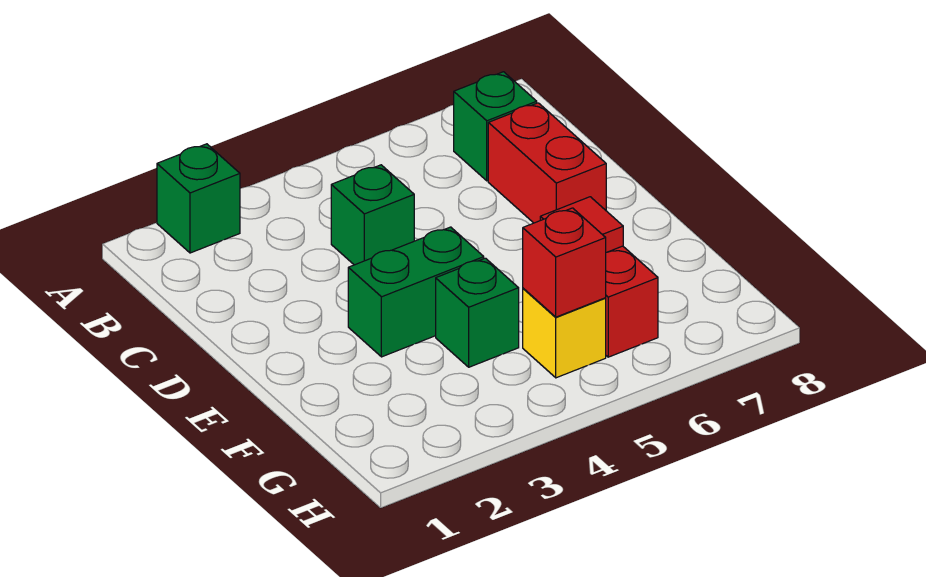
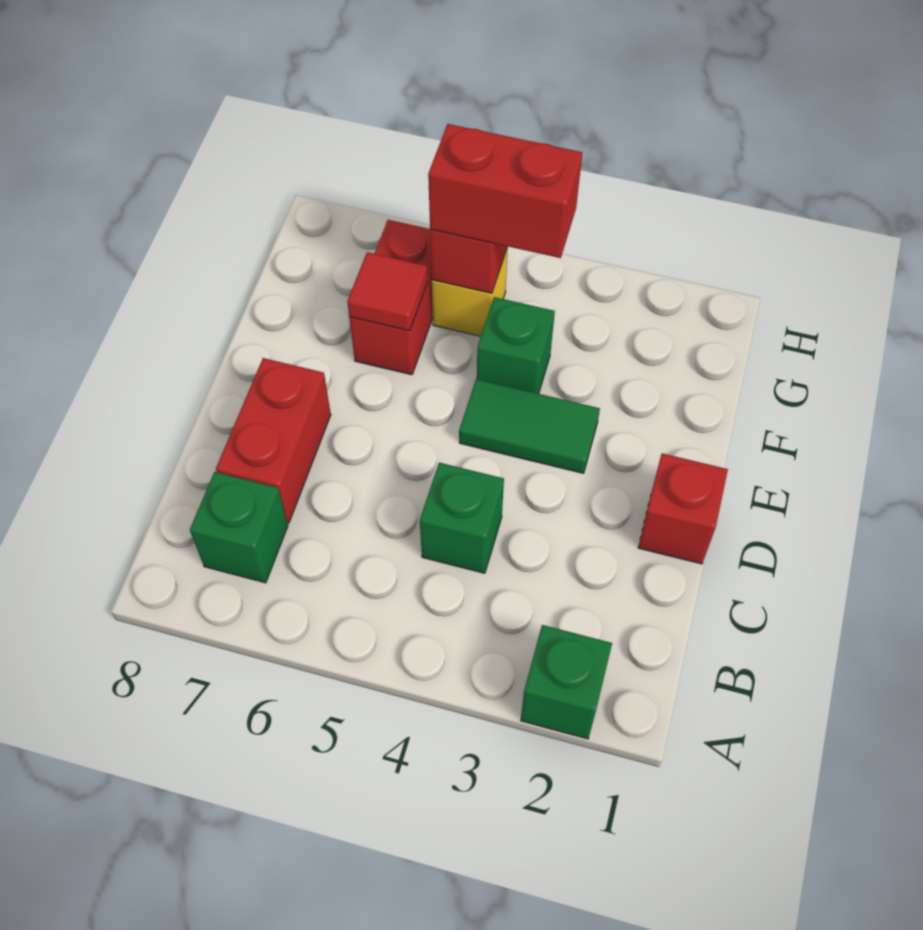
none -> red brick D1 level 1
green brick E3:E4 level 1 -> green tile E3:E4 level 1
none -> red brick G4:G5 level 3

